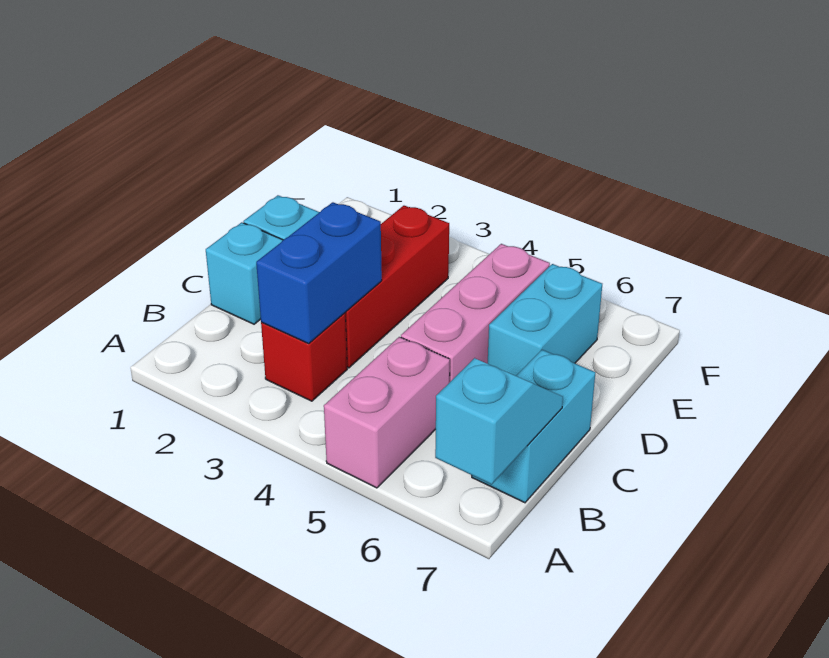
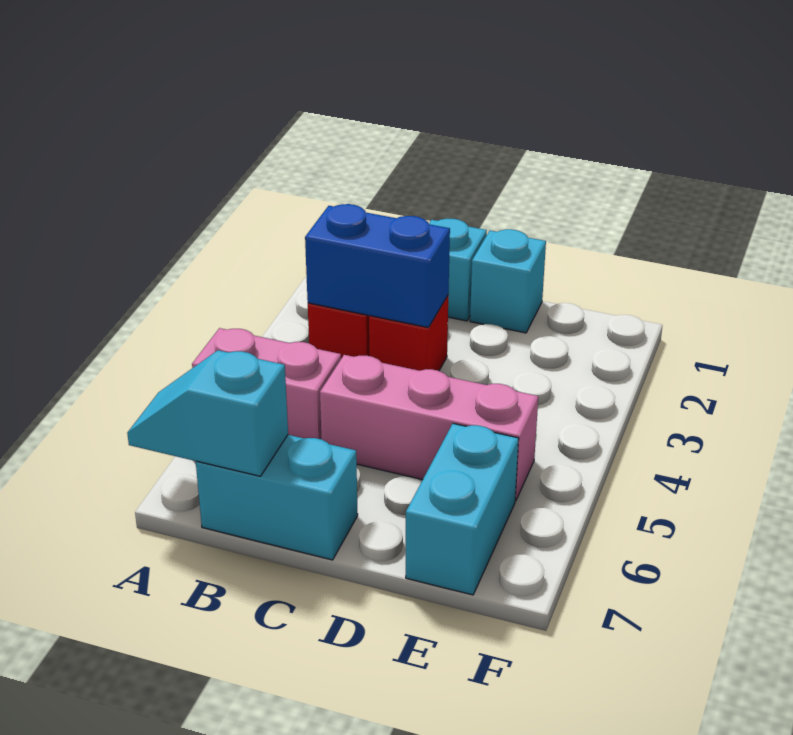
cyan slope A7:B7 level 2 top A -> cyan slope A7:B7 level 2 top B
red brick C3:E3 level 1 -> red brick C3 level 1
cyan brick D6:E6 level 1 -> cyan brick E6:E7 level 1

